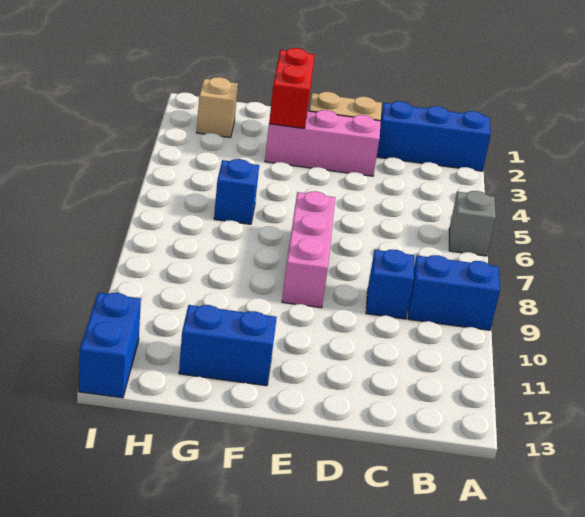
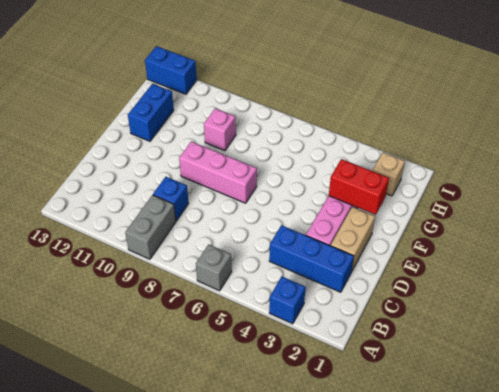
blue brick A2:C2 level 1 -> blue brick C2:C4 level 1
blue brick A9:B9 level 1 -> grey brick A9:B9 level 1
blue brick G6 level 1 -> blue brick A3 level 1
none -> pink brick G9 level 1

